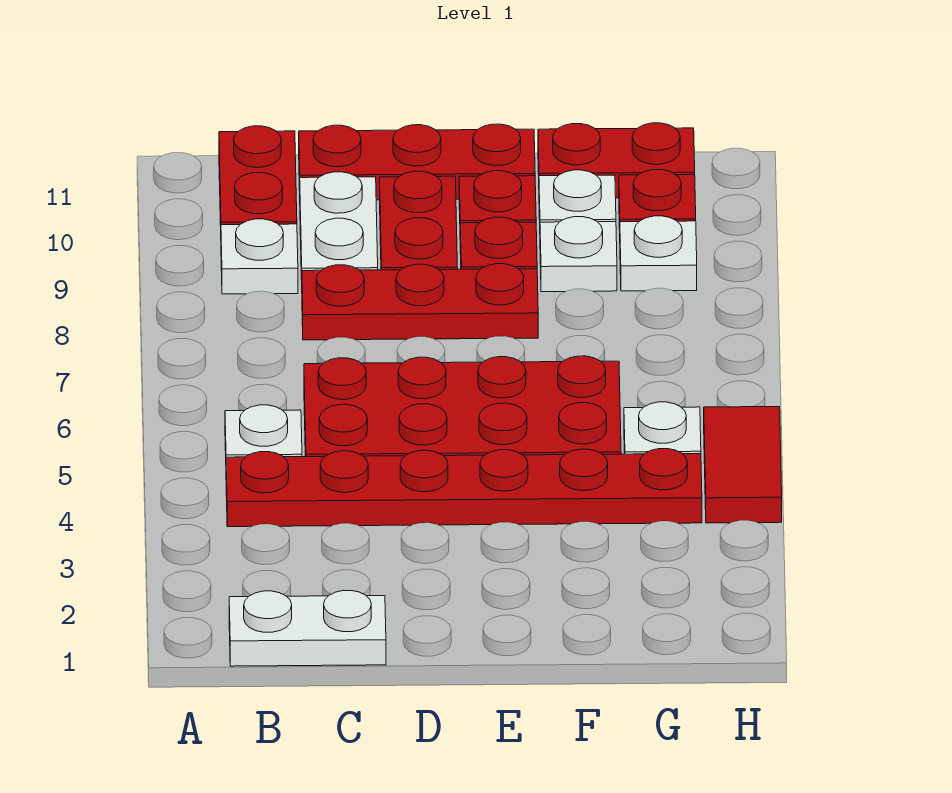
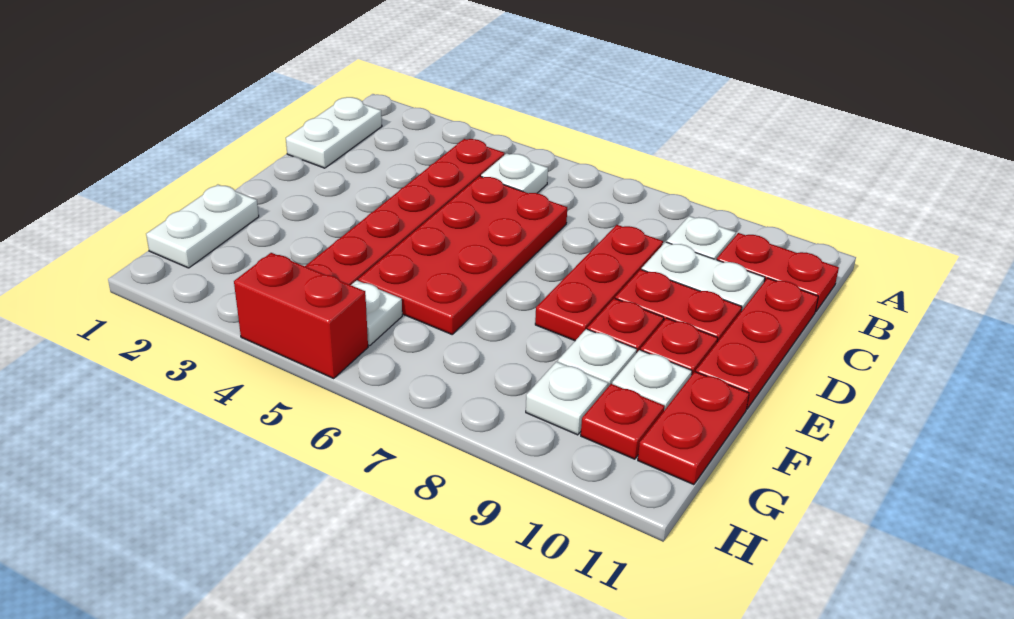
none -> white plate F1:G1 level 1
red tile H4:H5 level 1 -> red brick H4:H5 level 1

